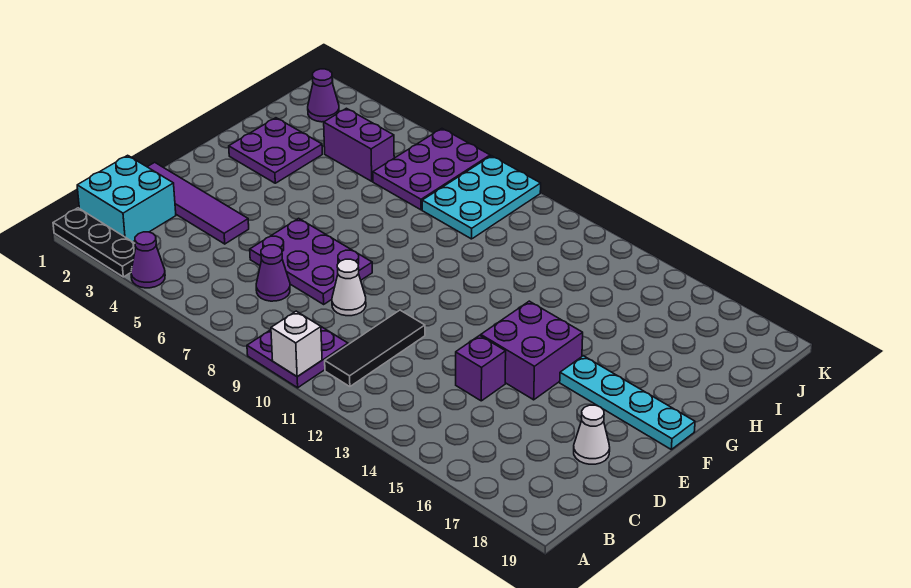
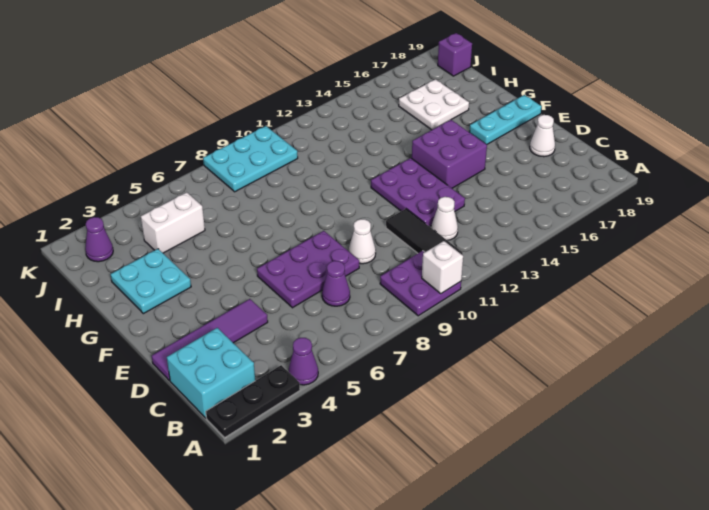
none -> white cone C12 level 1
purple brick D14 level 1 -> purple brick J19 level 1
cyan plate F16:F19 level 1 -> cyan plate F17:F19 level 1
purple plate G2:H3 level 1 -> cyan plate G2:H3 level 1
none -> white plate H16:I17 level 1
purple brick I4:I5 level 1 -> white brick I4:I5 level 1
purple plate I6:K7 level 1 -> purple plate D12:F13 level 1
cyan plate I8:K9 level 1 -> cyan plate J8:K10 level 1

